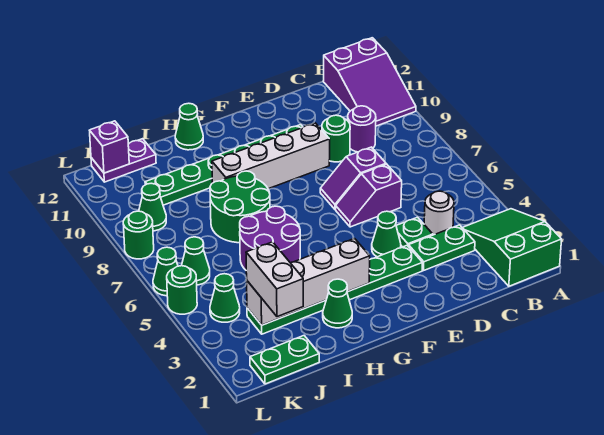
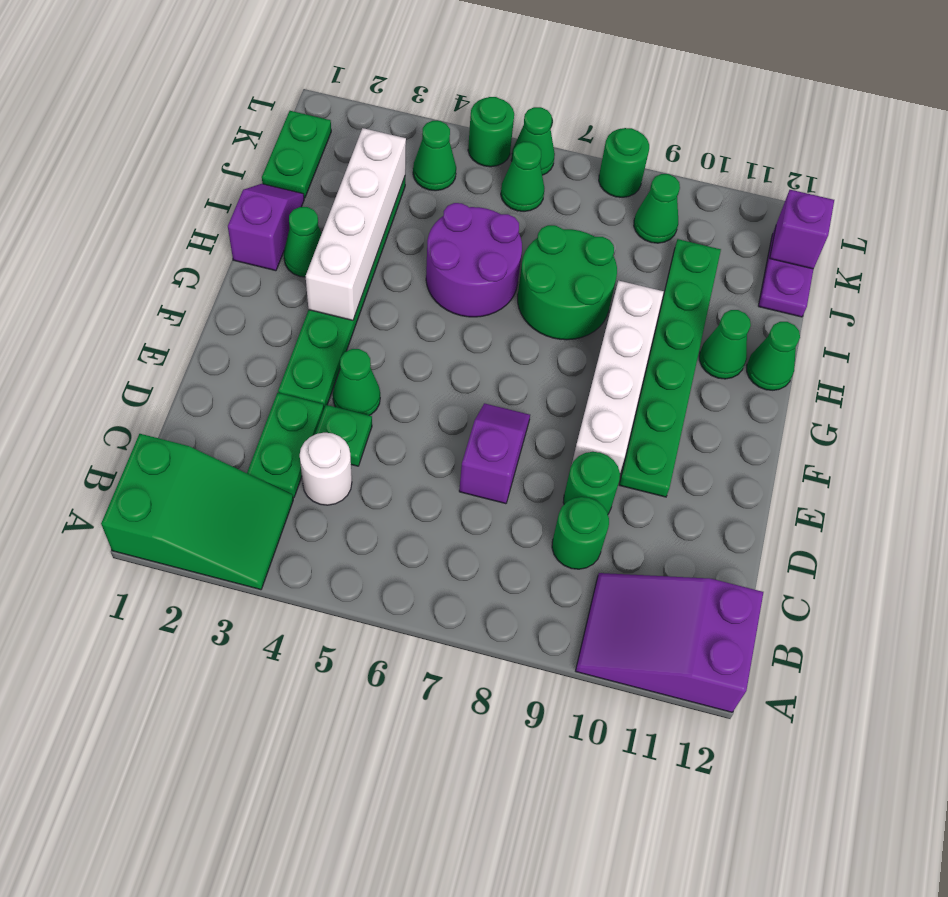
purple round brick C9 level 1 -> green round brick C9 level 1
purple slope D6:E6 level 1 top D -> purple slope H1:I1 level 1 top H
none -> green cone H11 level 1
white brick J2:J3 level 3 -> none

